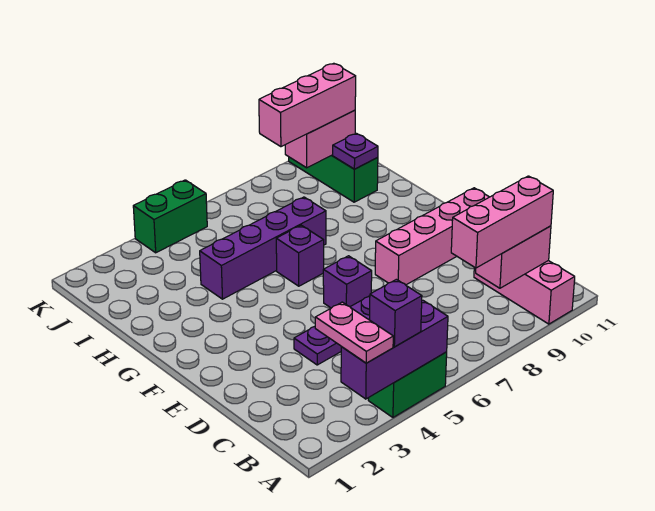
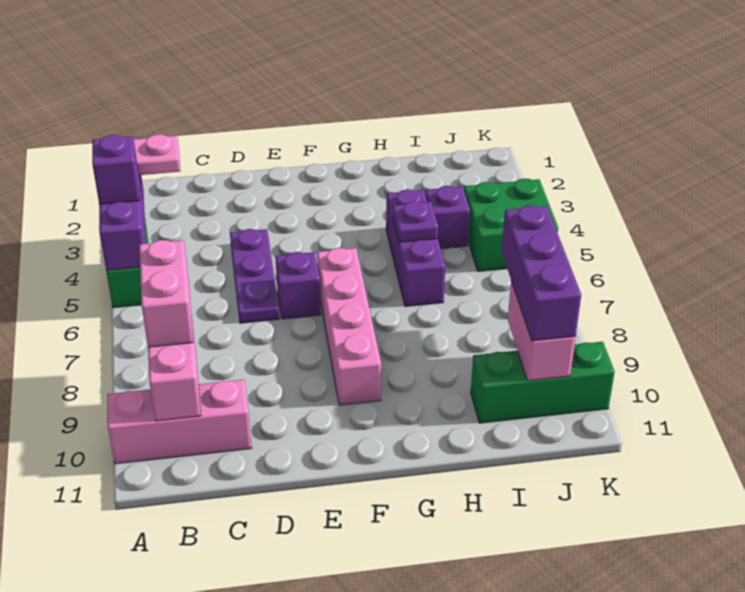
pink brick B8:B10 level 3 -> pink brick B8:B9 level 3
pink brick E8:E11 level 1 -> pink brick F6:F9 level 1
purple brick G6 level 1 -> purple brick I4 level 1
purple brick H4:H7 level 1 -> purple brick H4:H6 level 1
purple plate I10 level 2 -> purple plate H5 level 2
pink brick J8:J10 level 3 -> purple brick J8:J10 level 3
green brick K4:K5 level 1 -> green brick J4:K5 level 1

